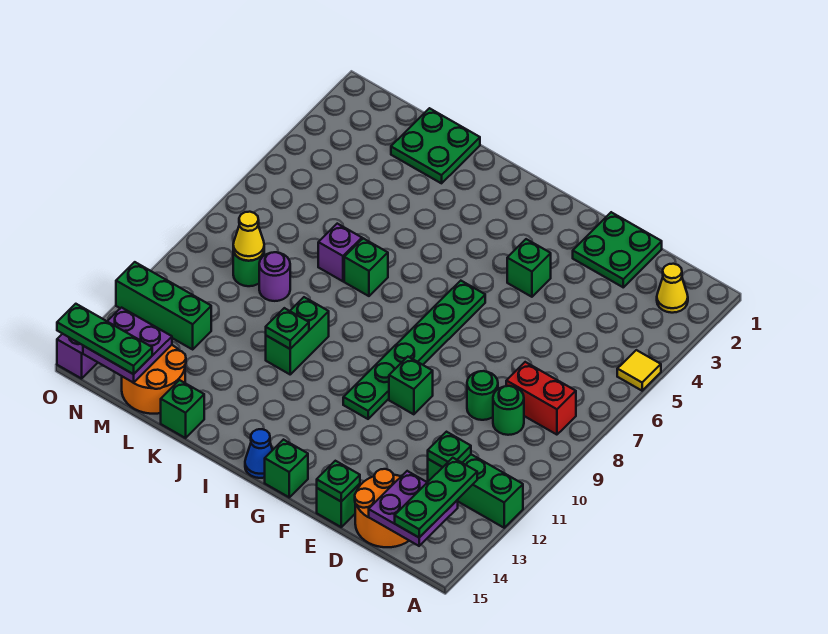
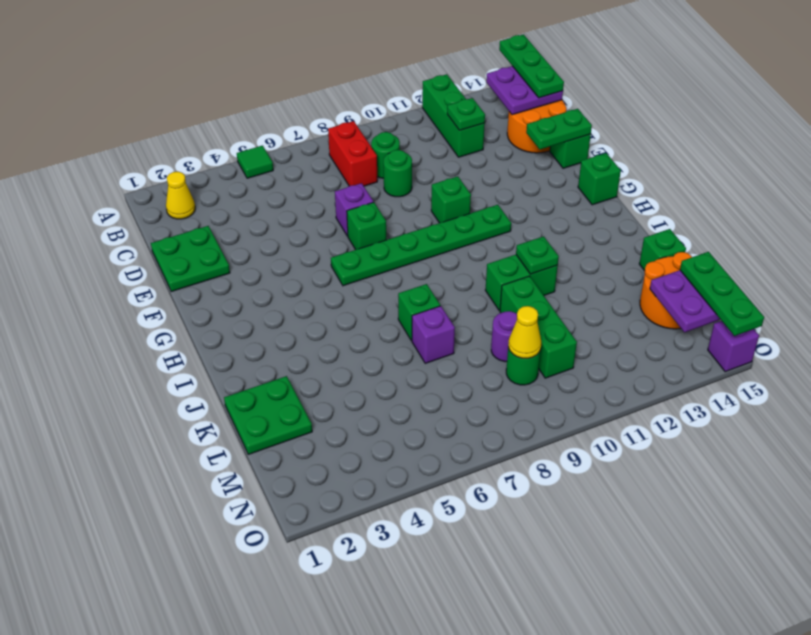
yellow tile A5 level 1 -> green tile A5 level 1
green plate B13:B15 level 3 -> green plate A15:C15 level 3
none -> purple brick E7 level 1
green plate E15 level 2 -> green plate E14:E15 level 2
green brick F4 level 1 -> green brick F7 level 1
blue cone H15 level 1 -> none
green brick M12:O12 level 1 -> green brick K10:M10 level 1

